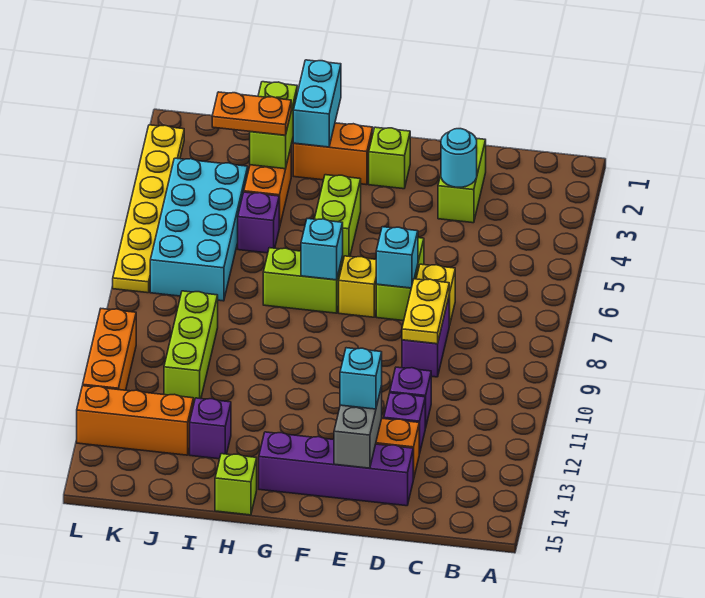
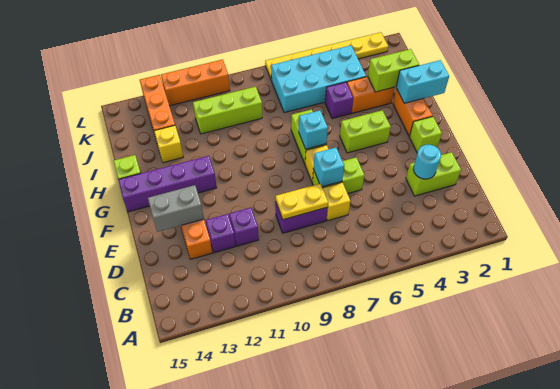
purple brick D14:G14 level 1 -> purple brick G12:G15 level 1
cyan brick E13 level 3 -> none
orange plate I3:J3 level 3 -> none
purple brick I13 level 1 -> yellow brick I13 level 1

